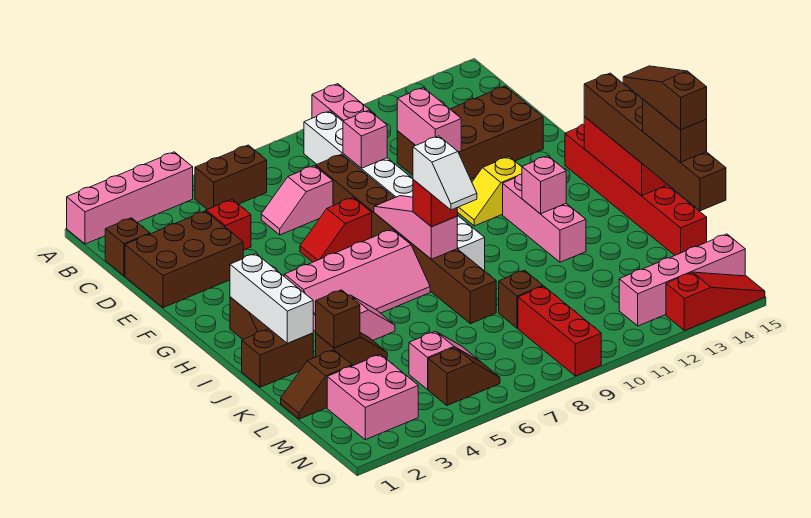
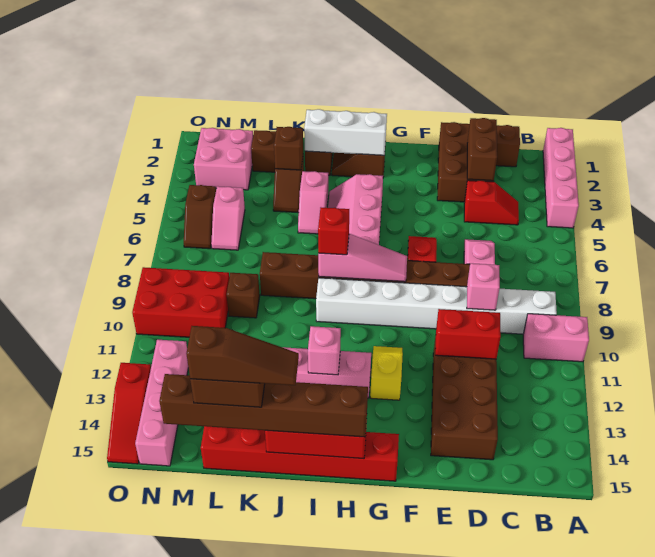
brown brick B5:B6 level 1 -> brown brick D2:D3 level 2
pink brick D11:E11 level 2 -> red brick D11:E11 level 2
white slope I8:J8 level 4 top I -> none
red brick M9:O9 level 1 -> red brick M9:O10 level 1

